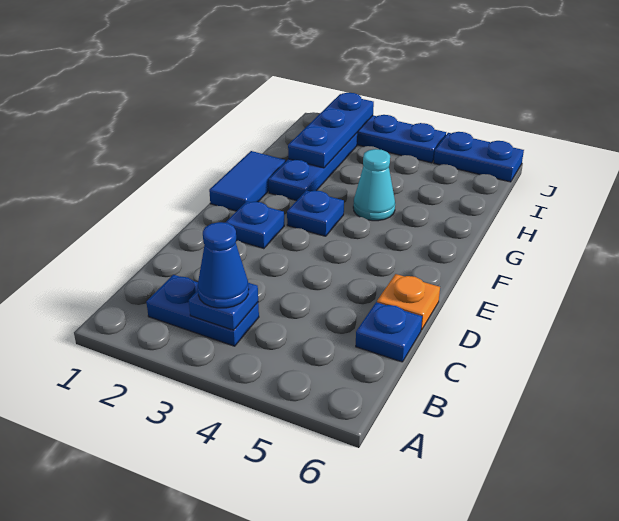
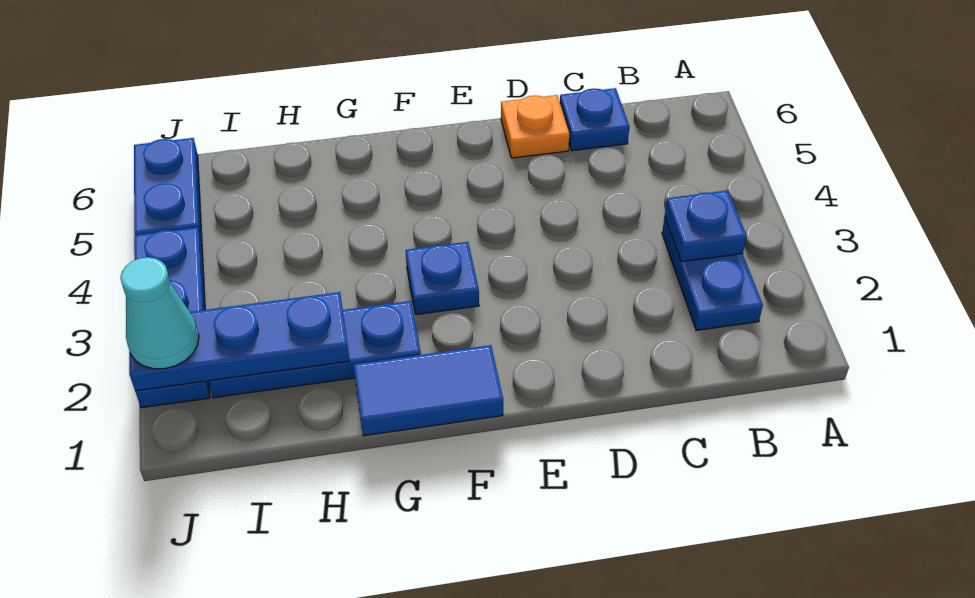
blue cone B3 level 3 -> none
blue plate E2 level 1 -> none
cyan cone G4 level 1 -> cyan cone J2 level 3

